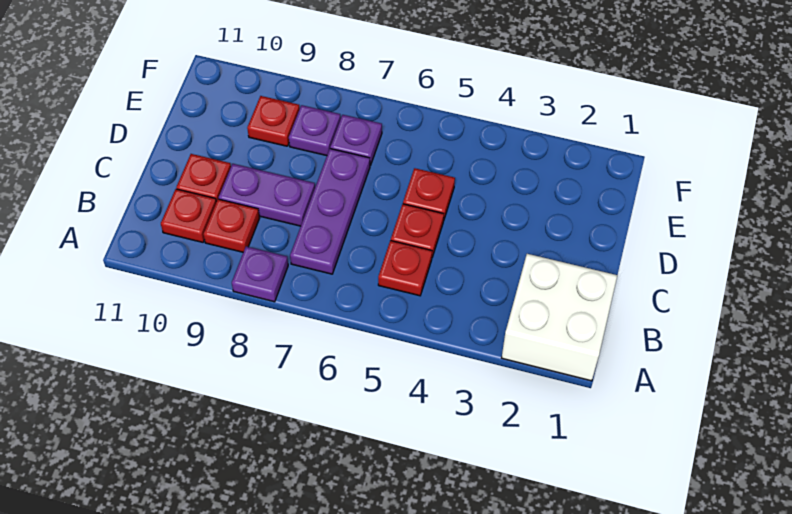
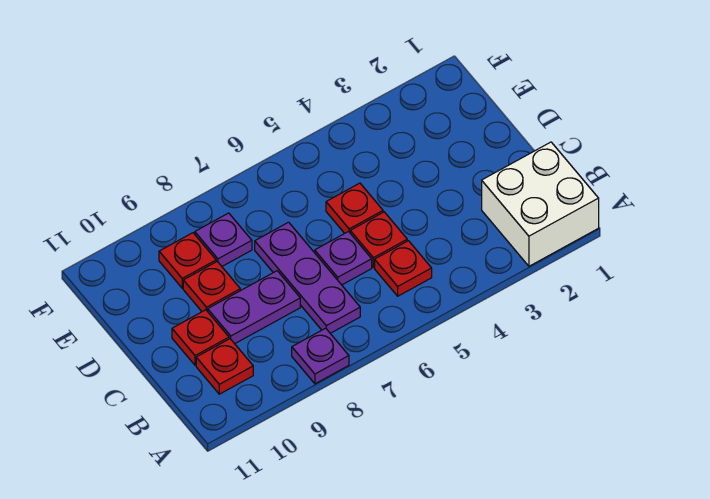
red plate B9 level 1 -> red plate D9 level 1
purple plate E7 level 1 -> purple plate C6 level 1

